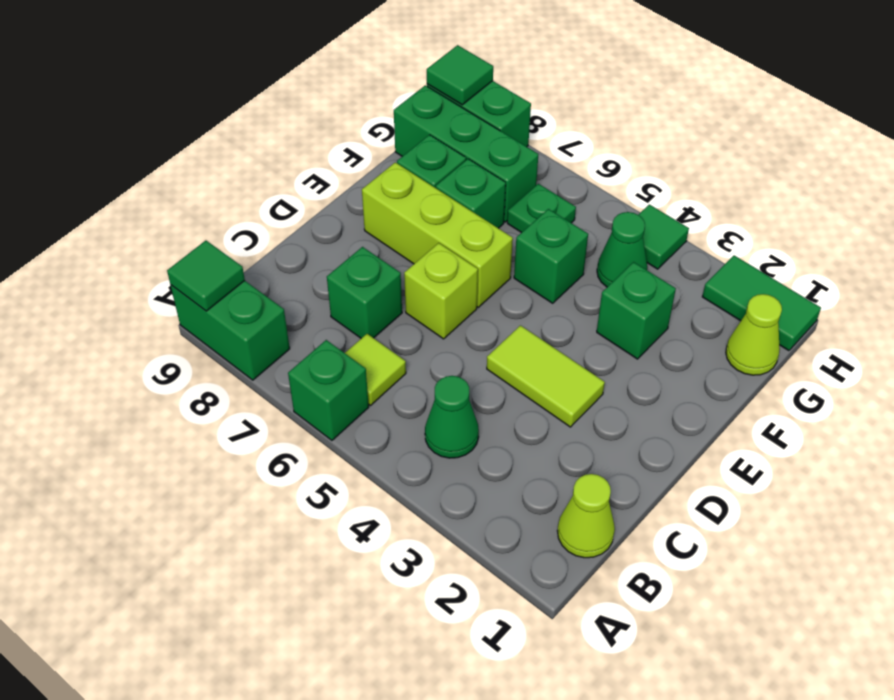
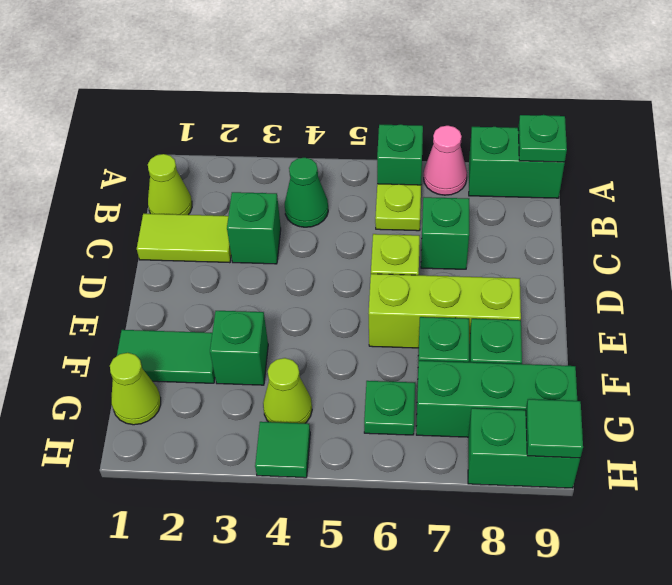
none -> pink cone A7 level 1
green tile A9 level 2 -> green plate A9 level 2
lime tile B6 level 1 -> lime plate B6 level 1
lime tile D3:D4 level 1 -> lime tile C1:C2 level 1
green brick F5 level 1 -> green brick C3 level 1
green cone G4 level 1 -> lime cone G4 level 1
green tile H1:H2 level 1 -> green tile F1:F2 level 1

